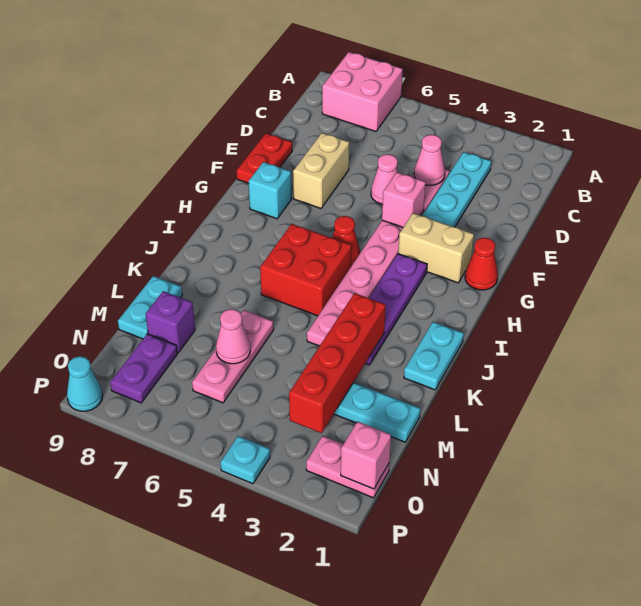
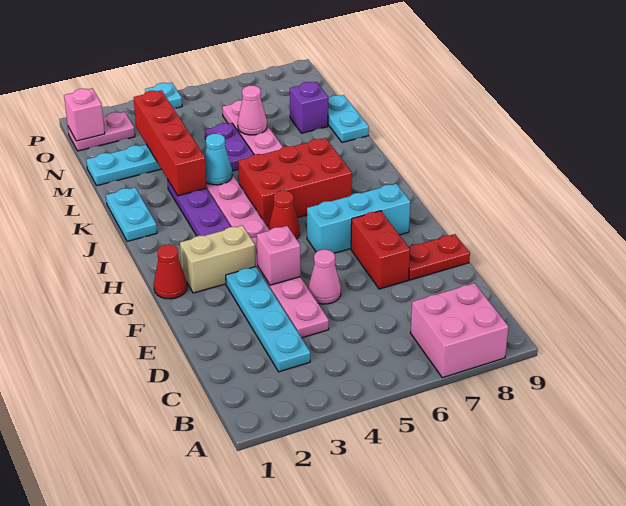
pink cone D4 level 2 -> none
tan brick E7:F7 level 1 -> red brick E7:F7 level 1
red plate E9:F9 level 1 -> red plate E8:E9 level 1
cyan brick G8 level 1 -> cyan brick G6:G8 level 1
red brick I5:J6 level 1 -> red brick I5:J7 level 1
purple plate N8:O8 level 1 -> purple plate L5:M5 level 1
cyan cone P9 level 1 -> cyan cone K4 level 2

